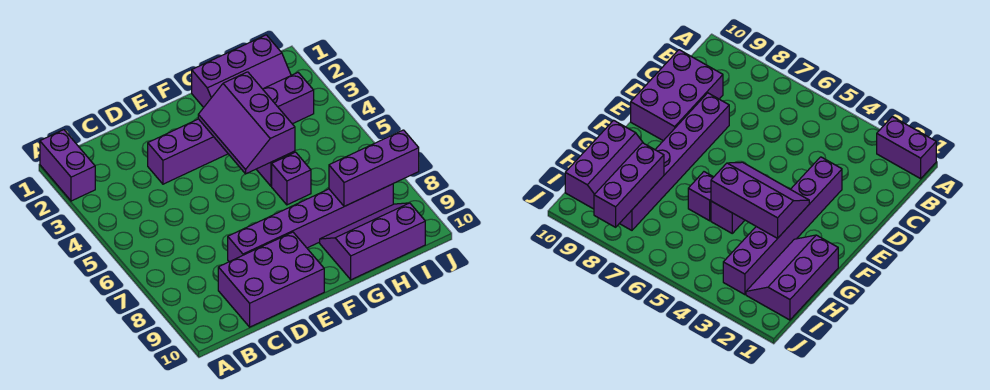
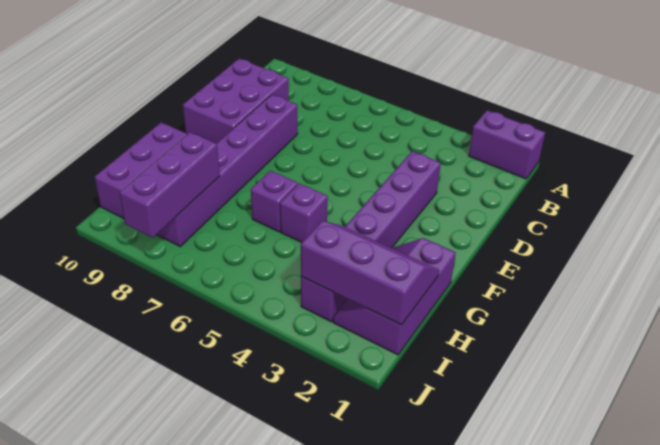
purple slope F3:G5 level 2 top G -> purple slope H1:I3 level 2 top I

